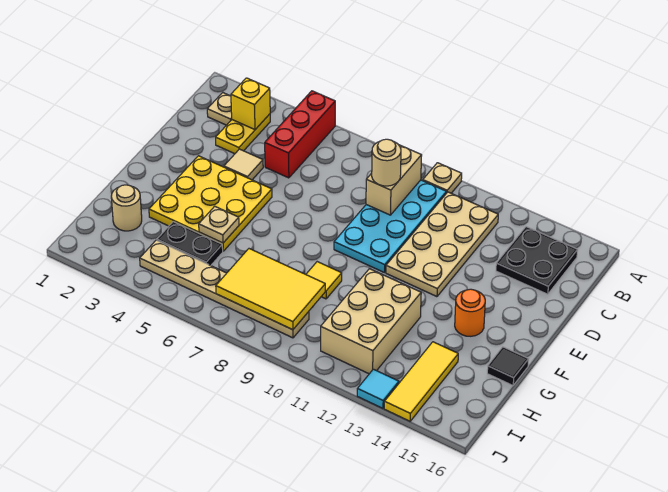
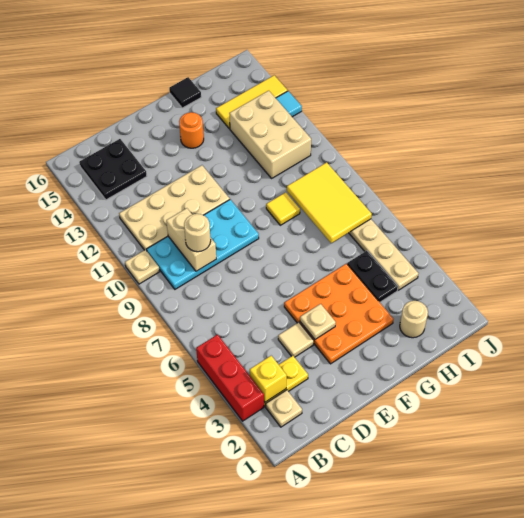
red brick A5:C5 level 1 -> red brick A3:A5 level 1
tan brick B9:C9 level 2 -> tan brick C9:C10 level 2
yellow plate E3:G5 level 1 -> orange plate E3:G5 level 1
tan plate G5 level 2 -> tan plate E4 level 2
tan brick G11:I12 level 1 -> tan brick H11:I13 level 1

